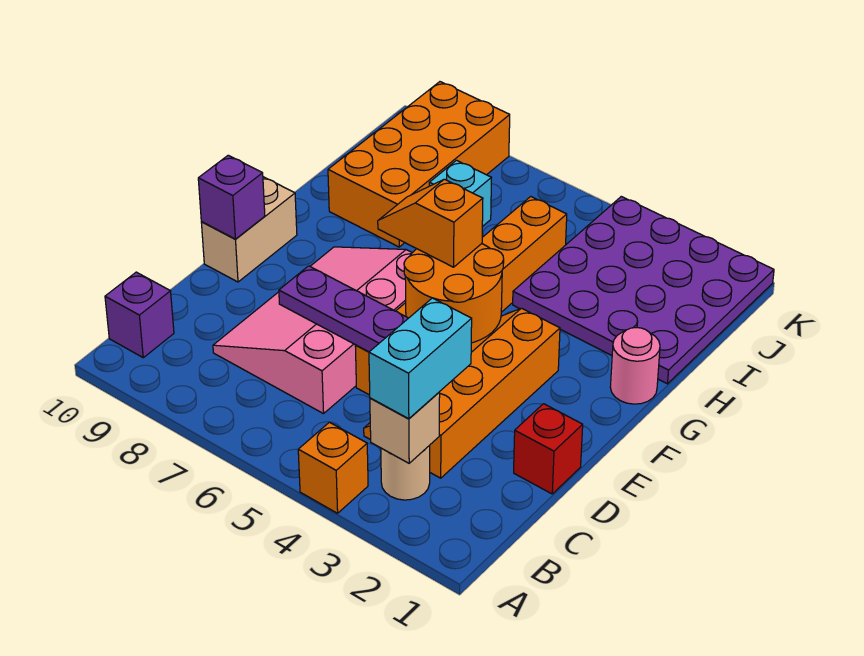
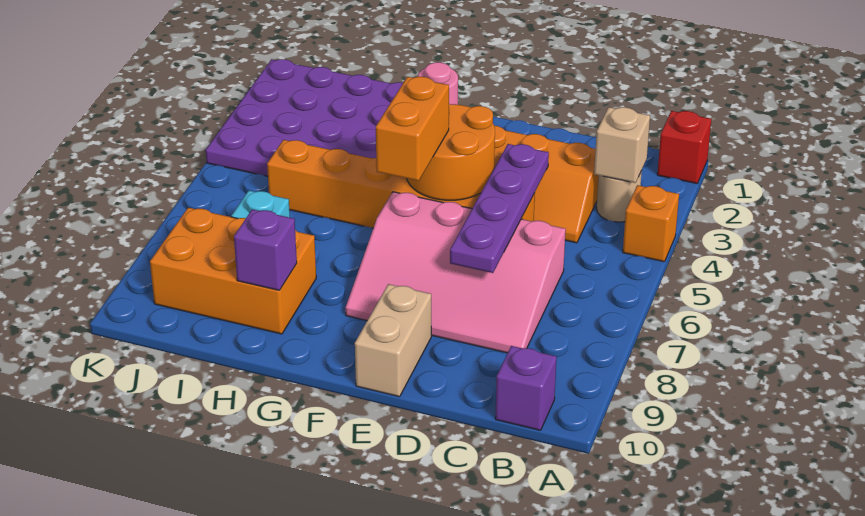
cyan brick B3:C3 level 3 -> none
red brick D1 level 1 -> red brick A1 level 1
tan brick E10:F10 level 1 -> tan brick E9:E10 level 1
purple brick E10 level 2 -> purple brick H9 level 2
orange slope F5:F6 level 3 top 5 -> orange brick F5:F6 level 3
orange brick H8:K9 level 1 -> orange brick H8:J9 level 1

